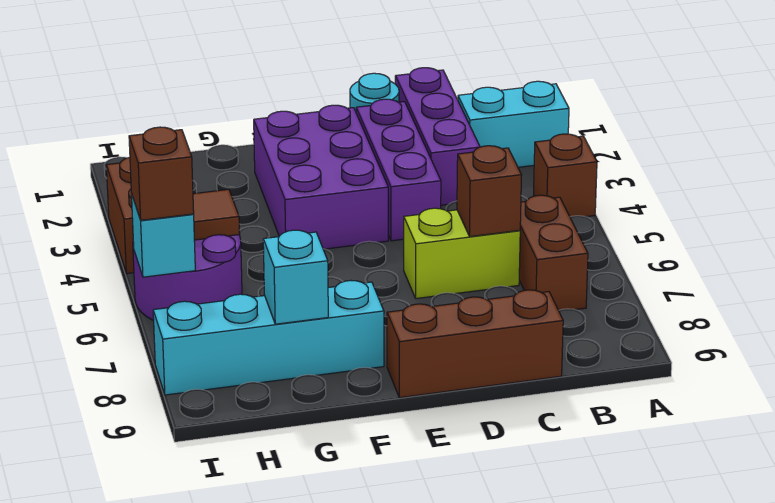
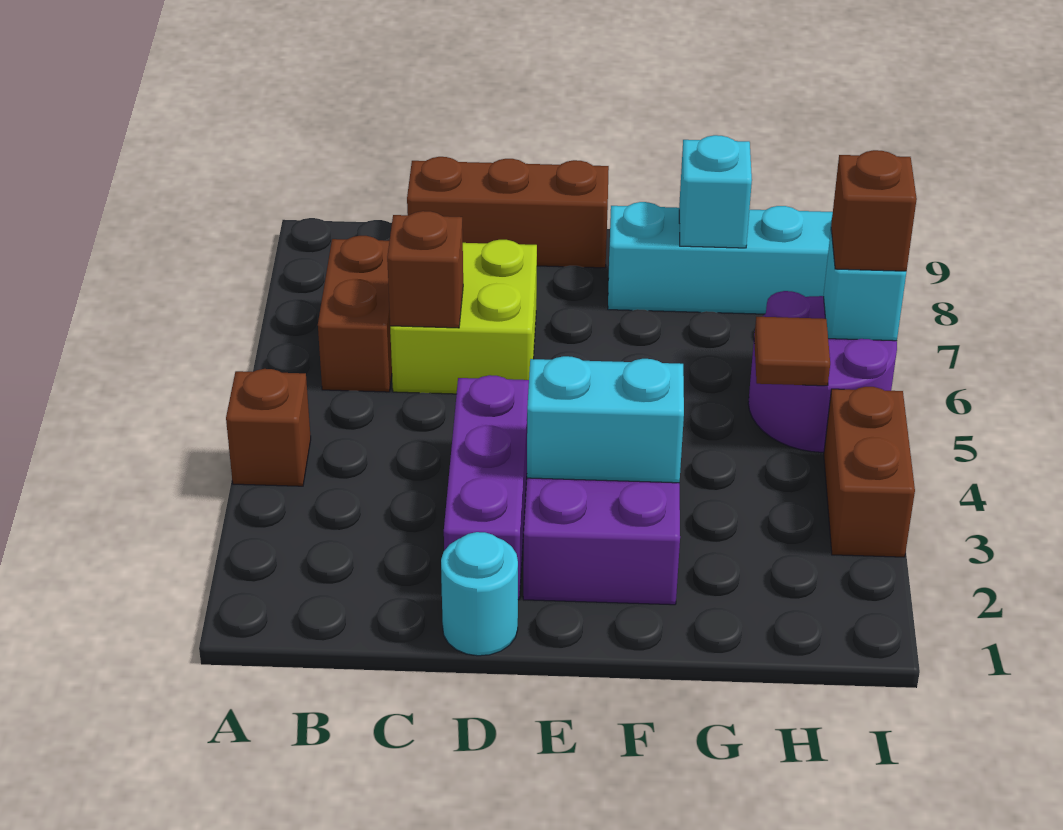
cyan brick A2:B2 level 1 -> cyan brick E3:F3 level 2
purple brick C1:C3 level 1 -> none
lime brick C6:D6 level 1 -> lime brick C6:D7 level 1

